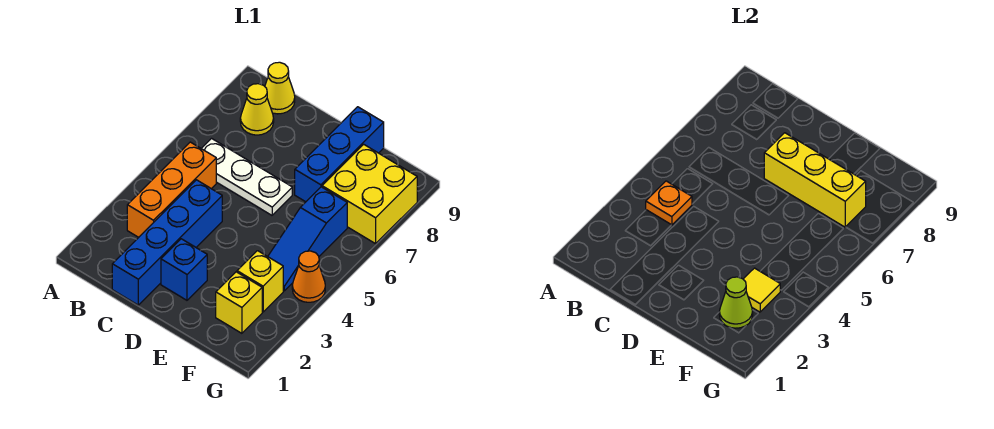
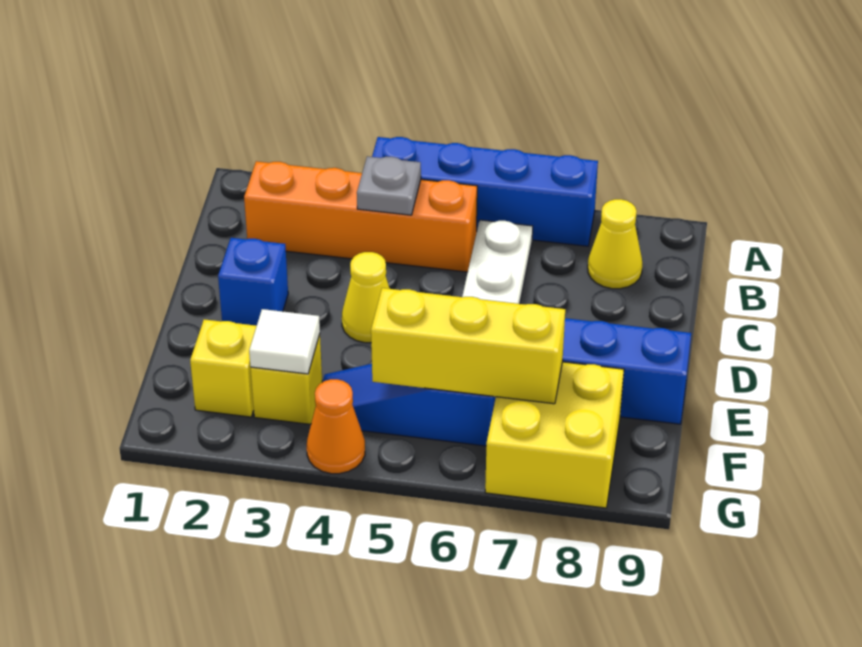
orange brick B3:B5 level 1 -> orange brick B2:B5 level 1
orange plate B4 level 2 -> grey plate B4 level 2
yellow cone B9 level 1 -> yellow cone D4 level 1
blue brick C1:C4 level 1 -> blue brick A4:A7 level 1
yellow brick D7:F7 level 2 -> yellow brick F5:F7 level 2
lime cone F2 level 2 -> none
yellow tile F3 level 2 -> white tile F3 level 2

